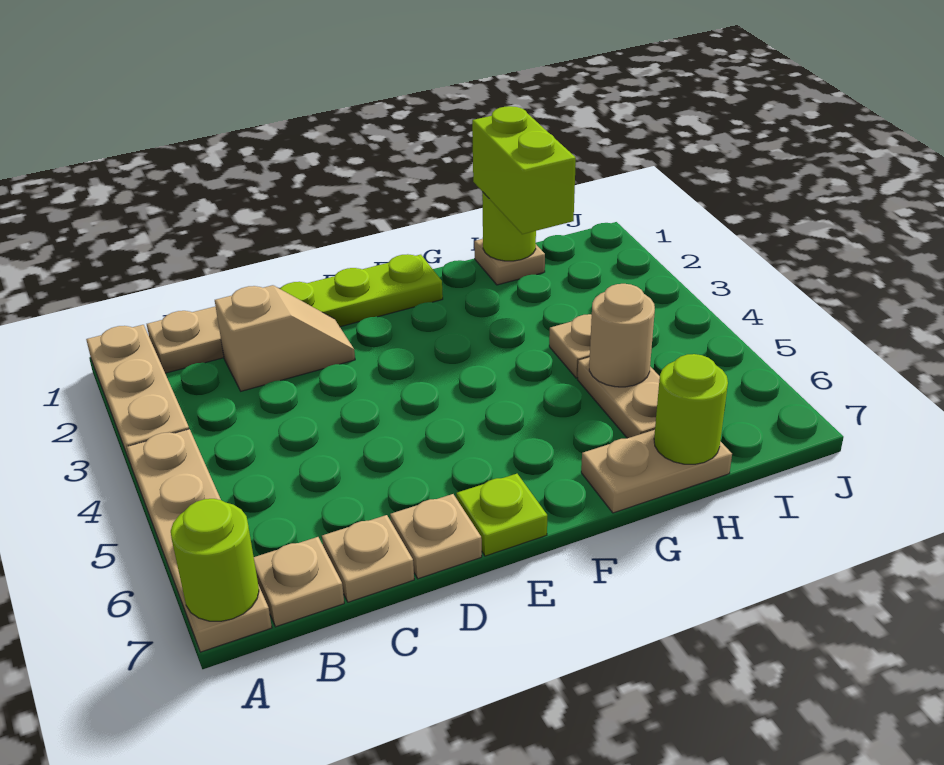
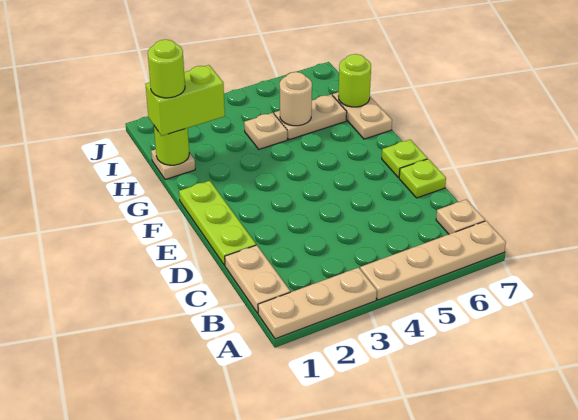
lime round brick A7 level 2 -> lime round brick H1 level 4
tan slope C2:D2 level 1 top C -> none
tan plate C7 level 1 -> none
tan plate D7 level 1 -> lime plate D7 level 1

